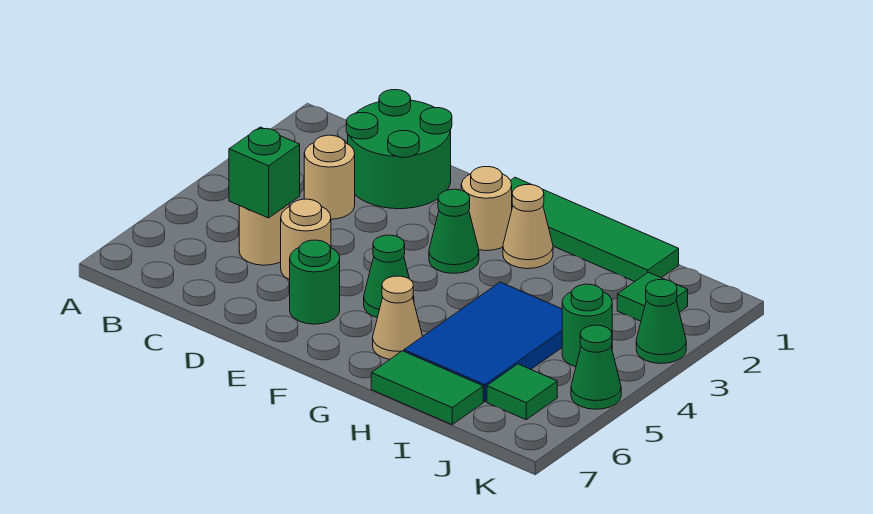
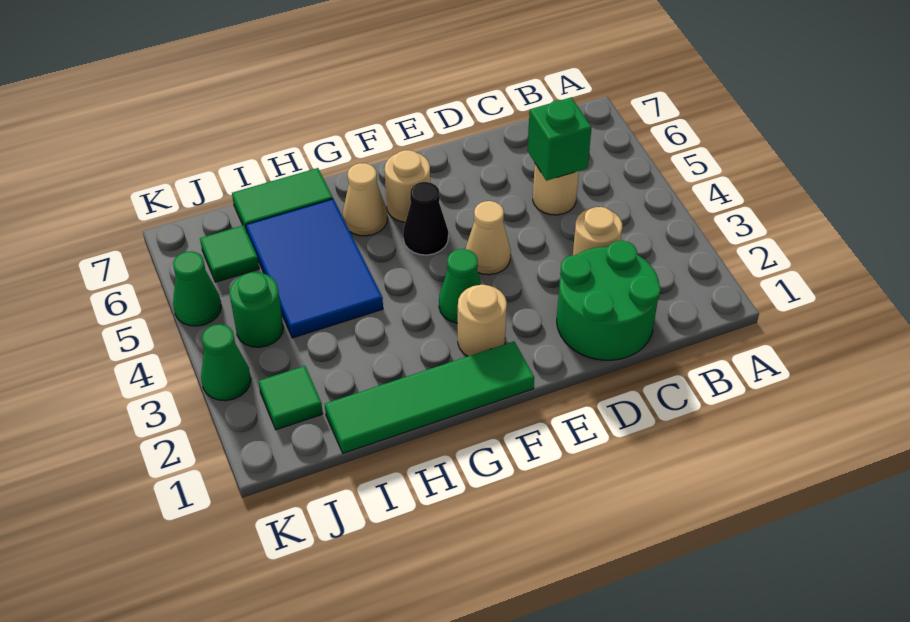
tan round brick D5 level 1 -> tan round brick F6 level 1
green round brick E6 level 1 -> none
green cone F5 level 1 -> black cone F5 level 1
tan cone G2 level 1 -> tan cone E4 level 1

